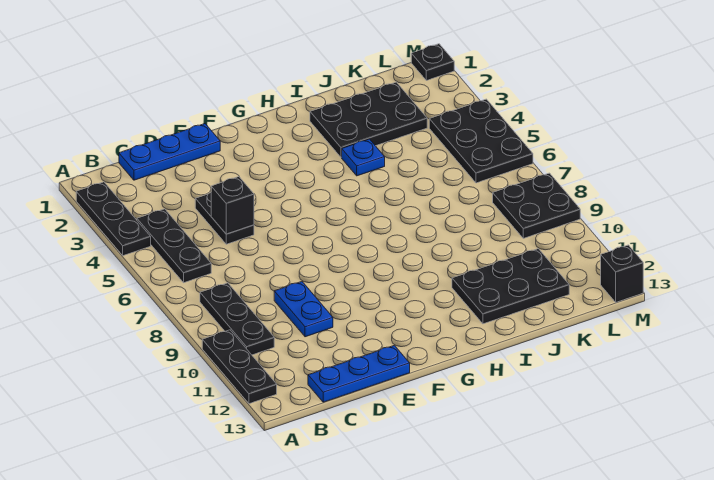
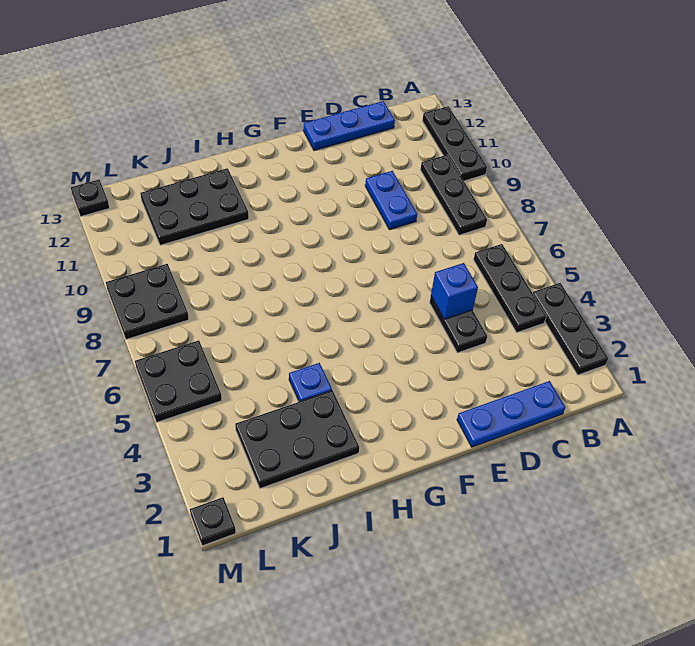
black brick D5 level 2 -> blue brick D5 level 2
black plate L4:M6 level 1 -> black plate L5:M6 level 1
black brick M13 level 1 -> black plate M13 level 1

